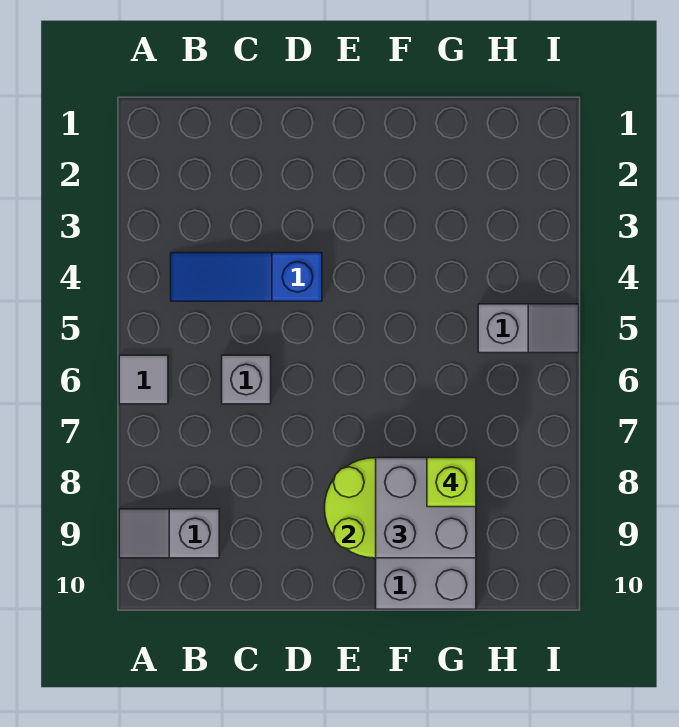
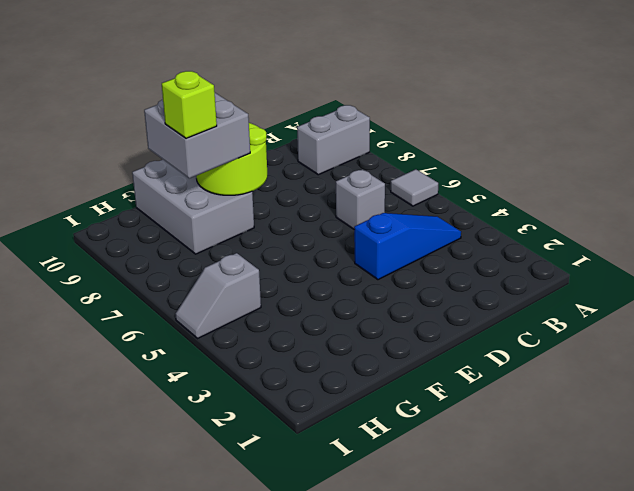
grey slope A9:B9 level 1 top B -> grey brick A9:B9 level 1

